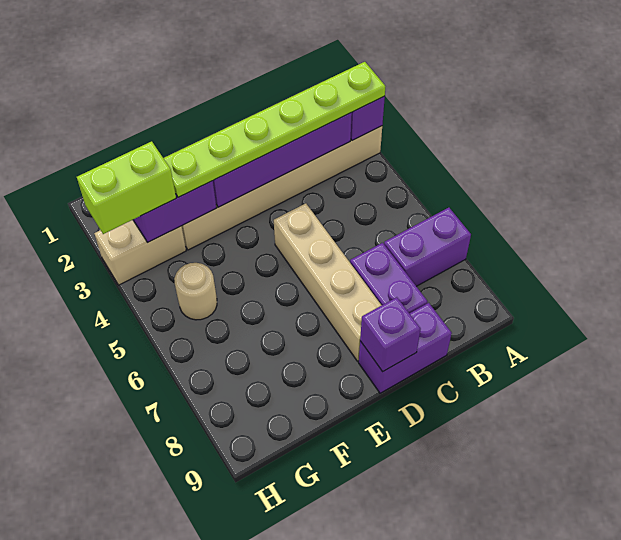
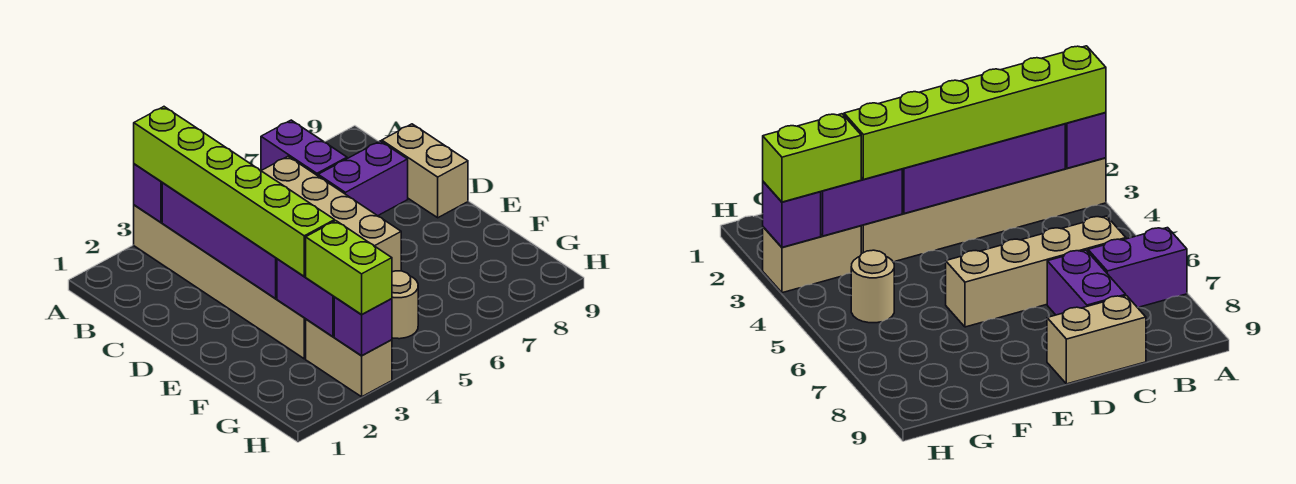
lime plate A3:F3 level 3 -> lime brick A3:F3 level 3
purple brick C9:D9 level 1 -> tan brick C9:D9 level 1
tan brick D5:D8 level 1 -> tan brick B6:E6 level 1
purple brick D9 level 2 -> purple brick H3 level 2

